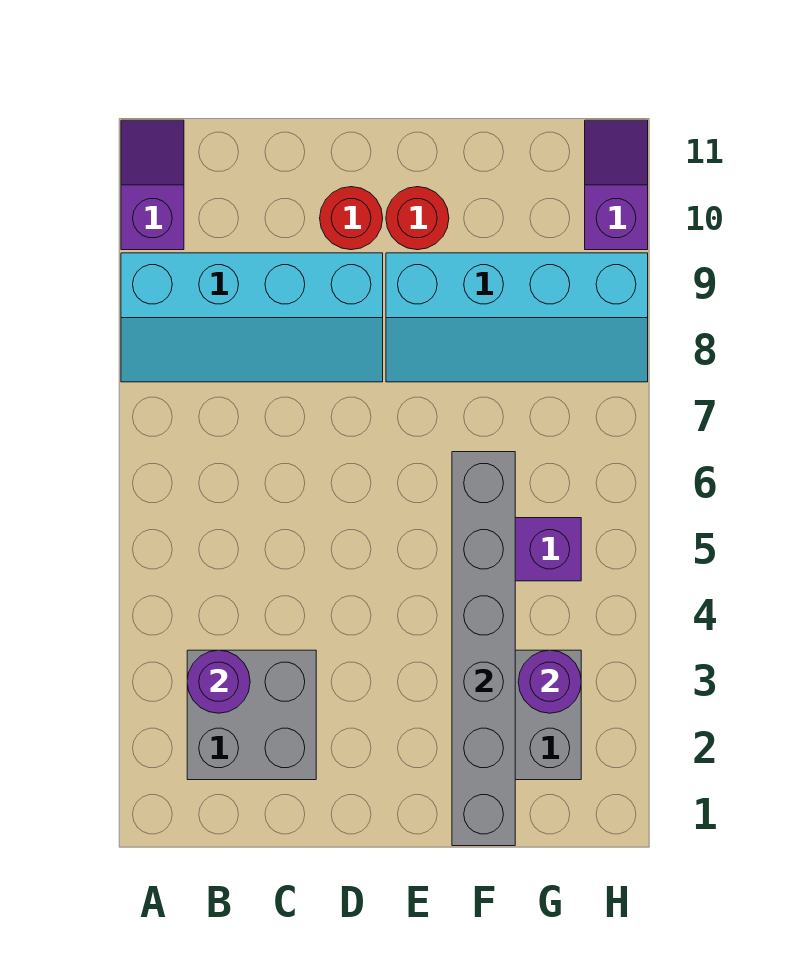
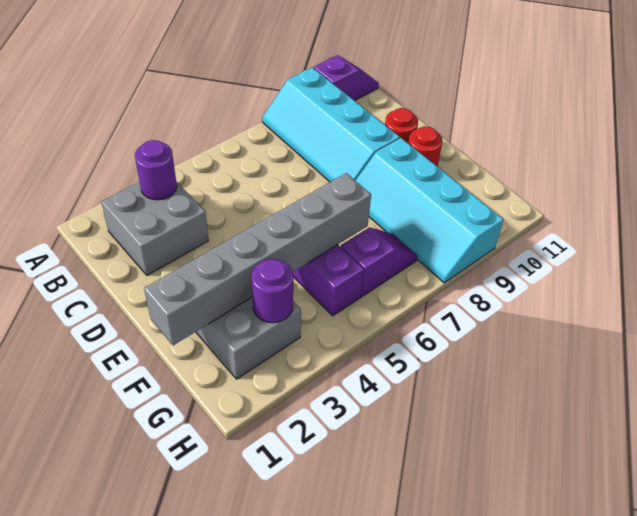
purple slope H10:H11 level 1 top 10 -> purple slope G6:G7 level 1 top 6

